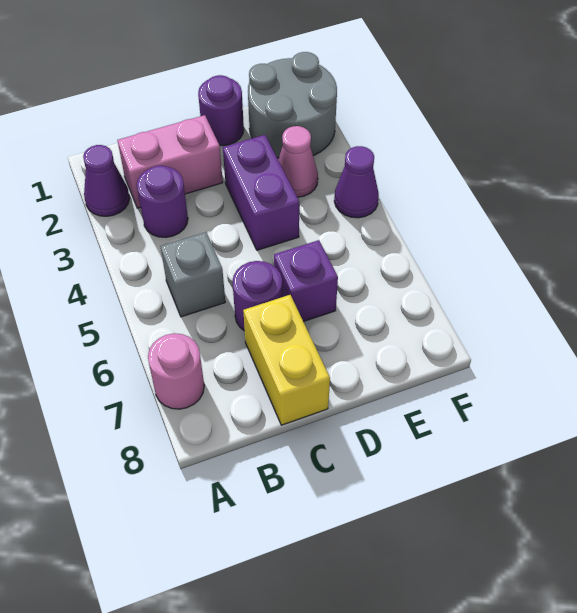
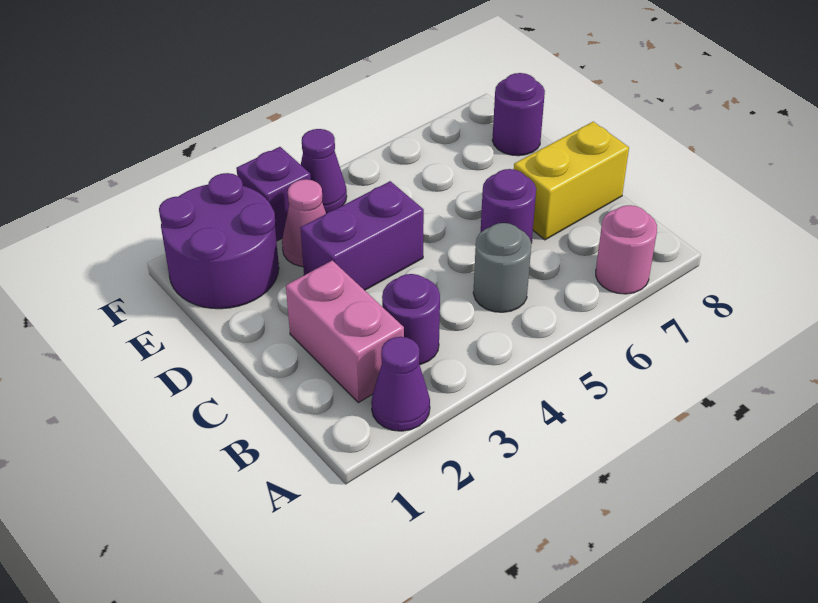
grey brick B5 level 1 -> grey round brick B5 level 1
purple round brick D1 level 1 -> purple round brick E8 level 1
purple brick D6 level 1 -> purple brick F3 level 1
grey round brick E1:F2 level 1 -> purple round brick E1:F2 level 1

